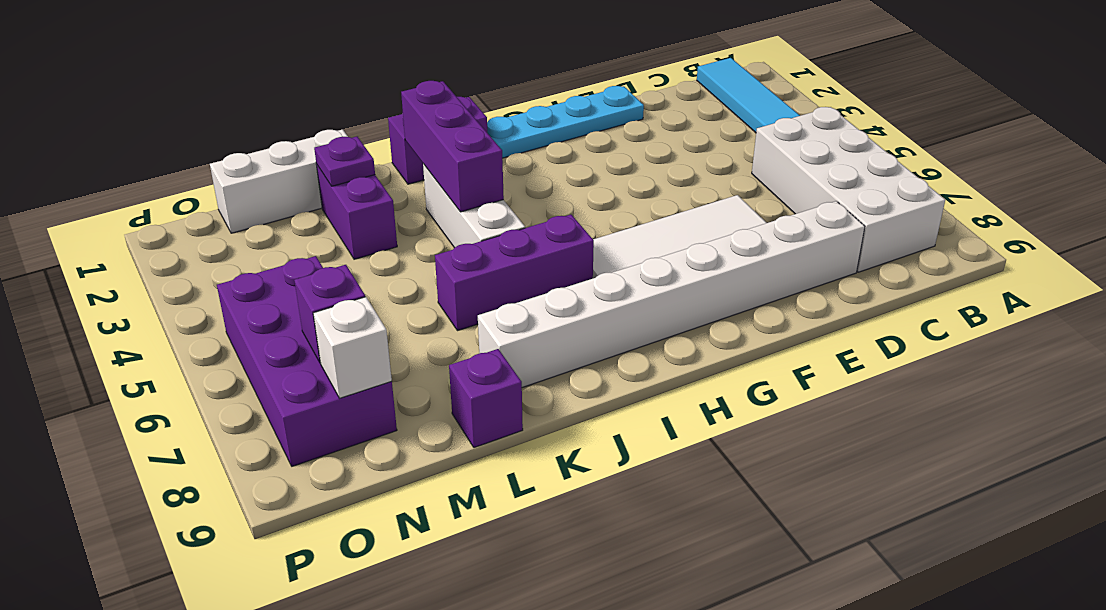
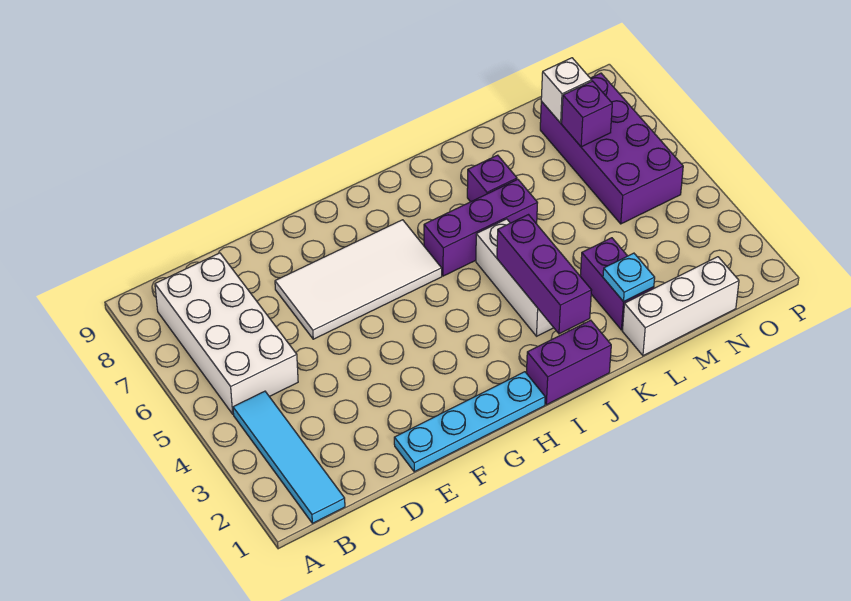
white brick D8:K8 level 1 -> none
purple plate L2 level 2 -> cyan plate L2 level 2
purple brick L9 level 1 -> purple brick K7 level 1

